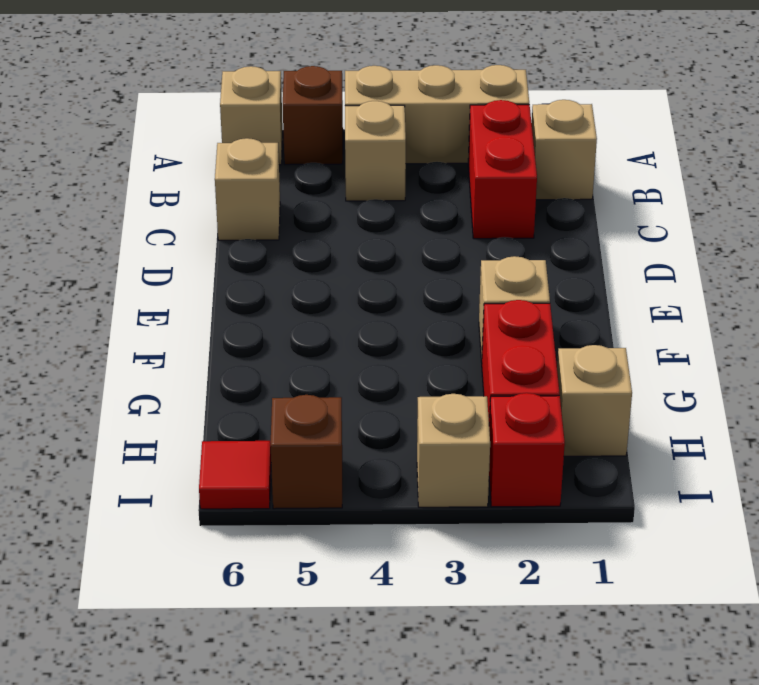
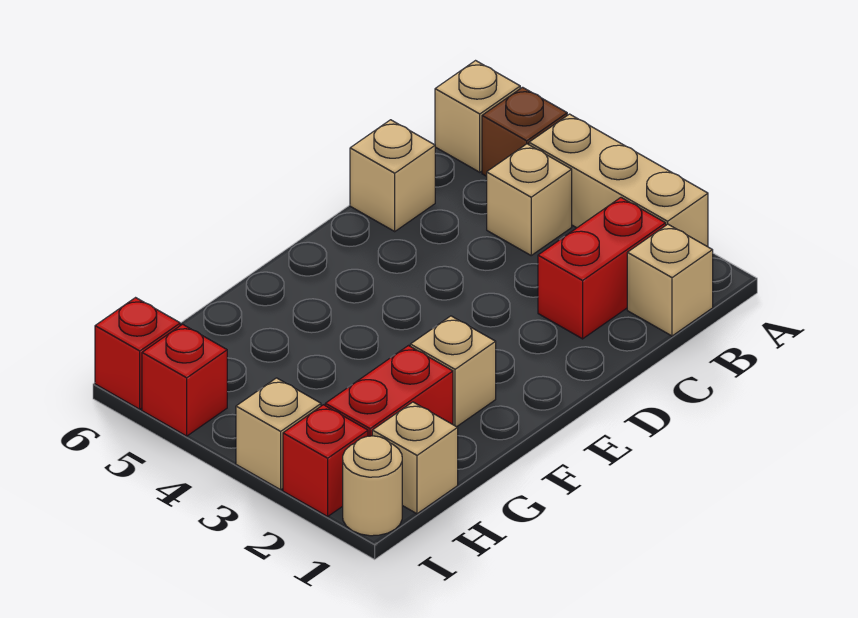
none -> tan round brick I1 level 1
brown brick I5 level 1 -> red brick I5 level 1
red tile I6 level 1 -> red brick I6 level 1

